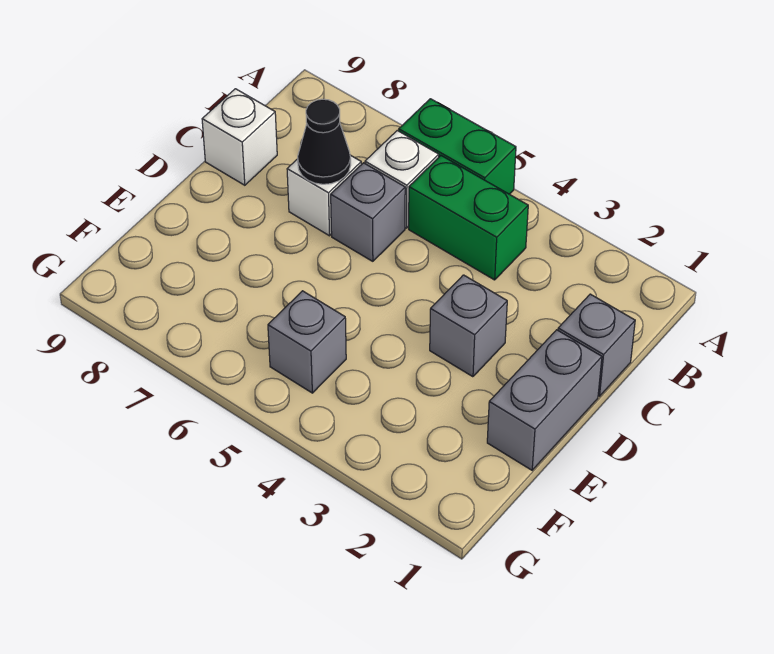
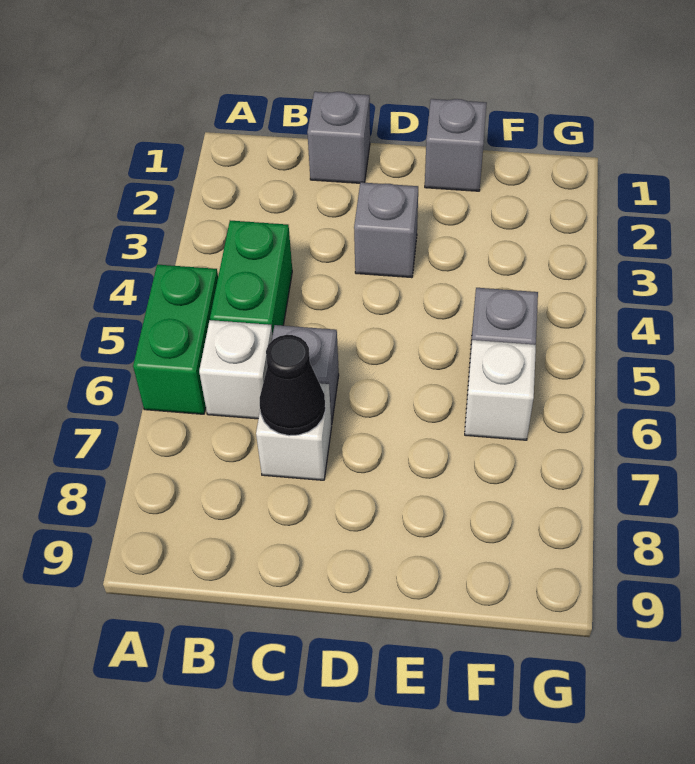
white brick C9 level 1 -> white brick F6 level 1
grey brick D1:E1 level 1 -> grey brick E1 level 1

